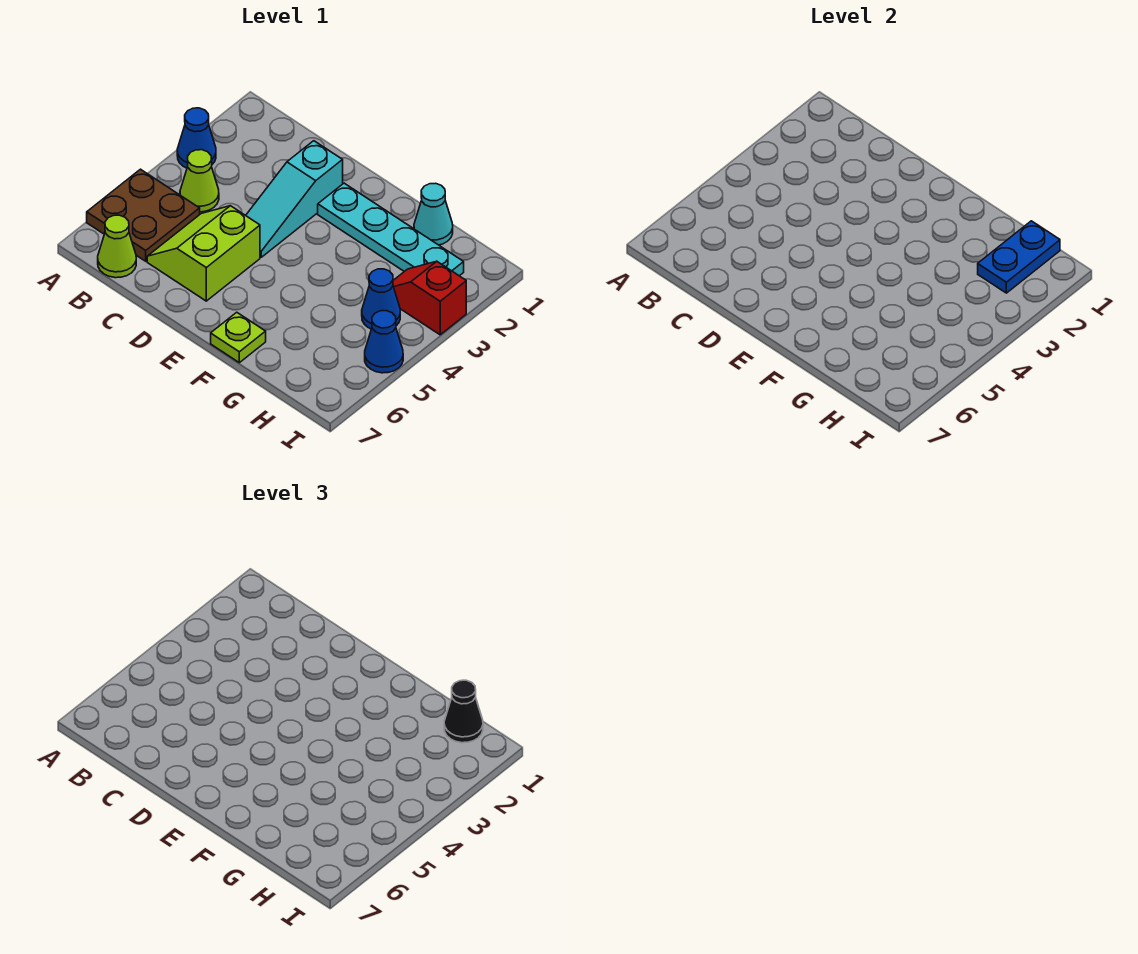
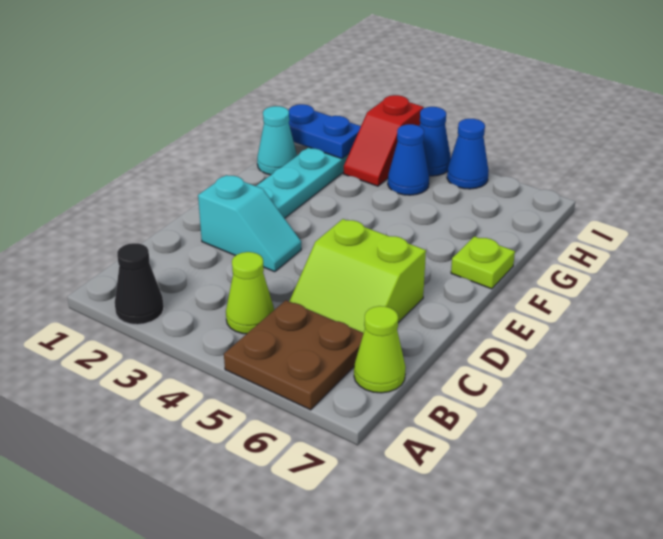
blue cone A3 level 1 -> blue cone I4 level 1
cyan slope D2:D4 level 1 top 2 -> cyan slope D2:D3 level 1 top 2
black cone H1 level 3 -> black cone A2 level 1

